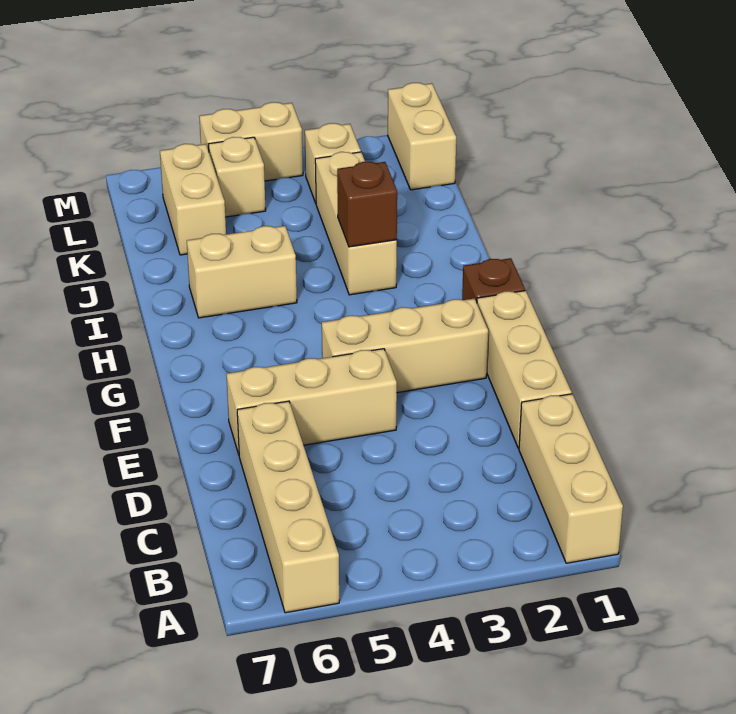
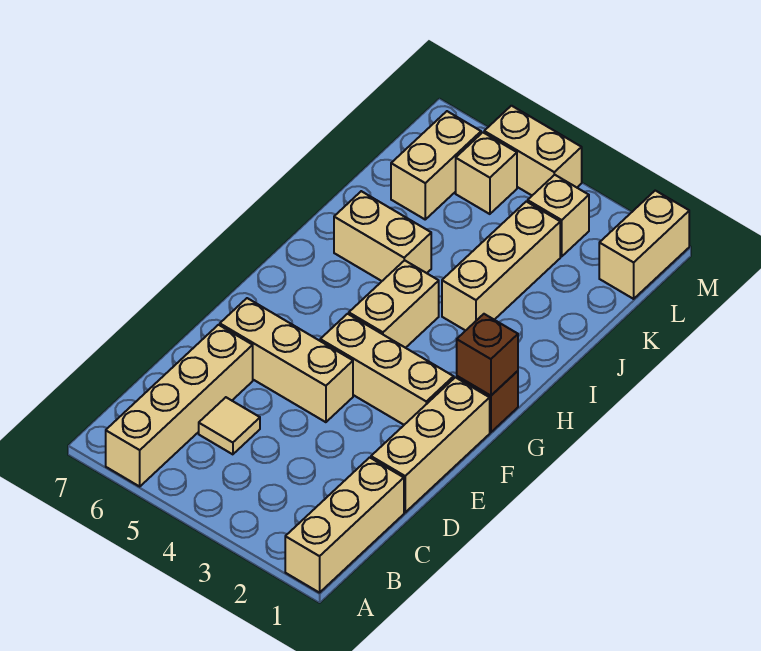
none -> tan tile C5 level 1
none -> tan brick G4:H4 level 1
brown brick I3 level 2 -> brown brick G1 level 2

